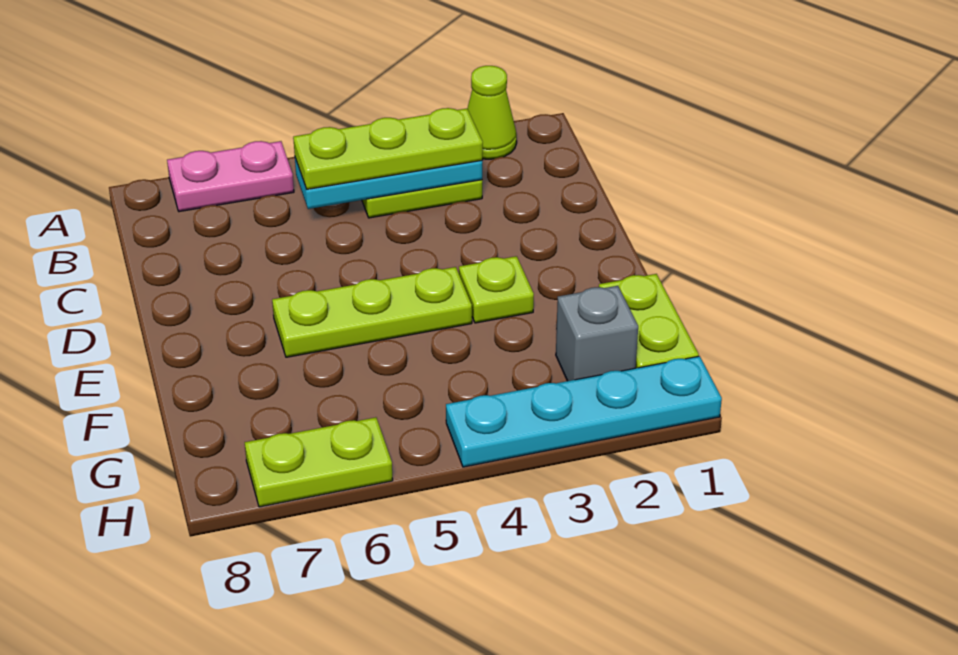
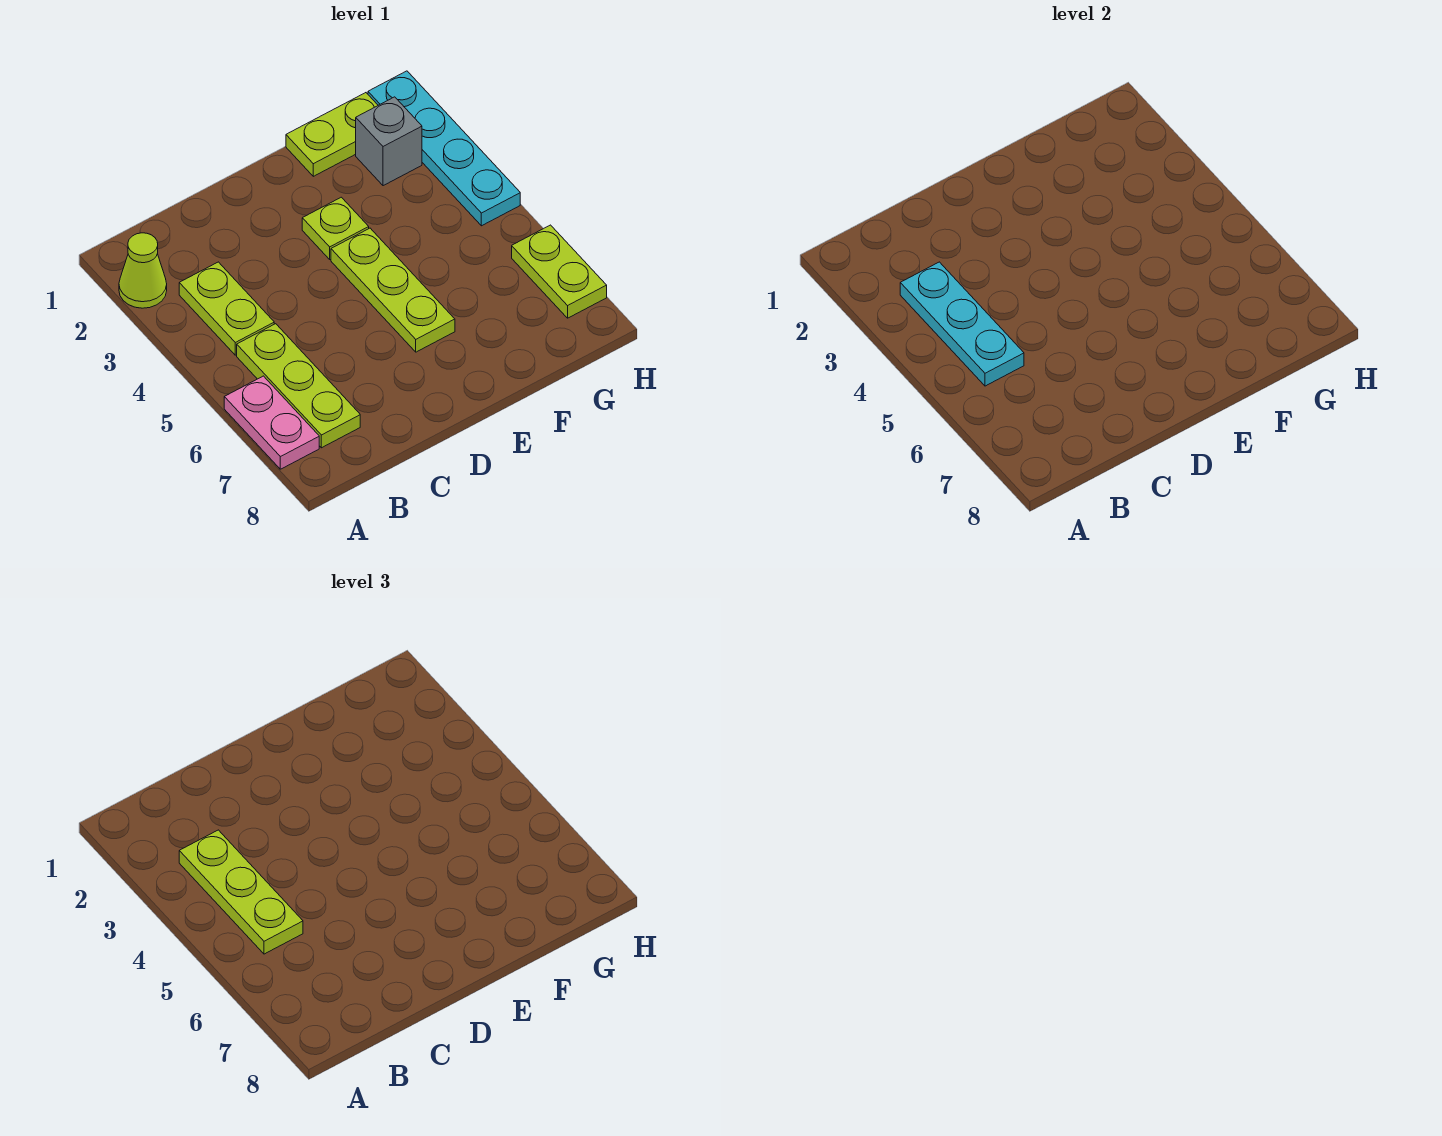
none -> lime plate B5:B7 level 1

